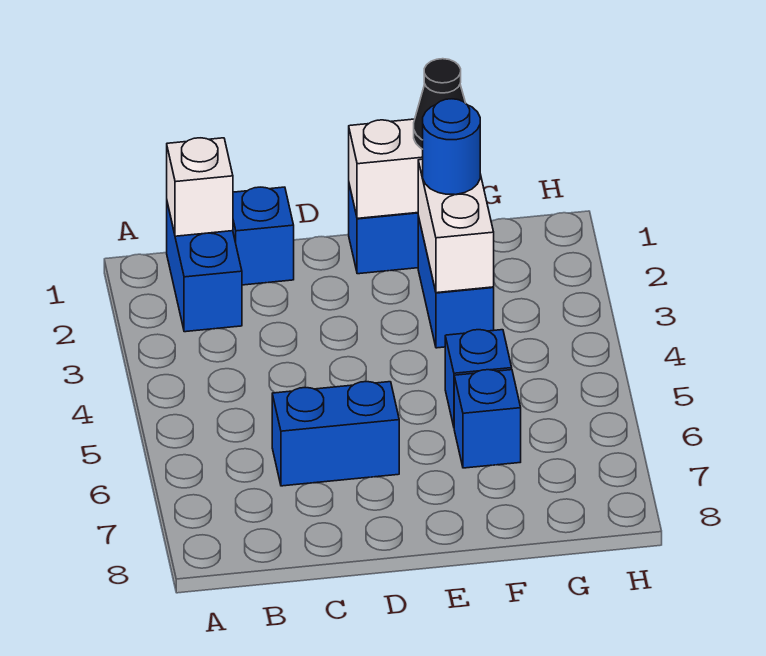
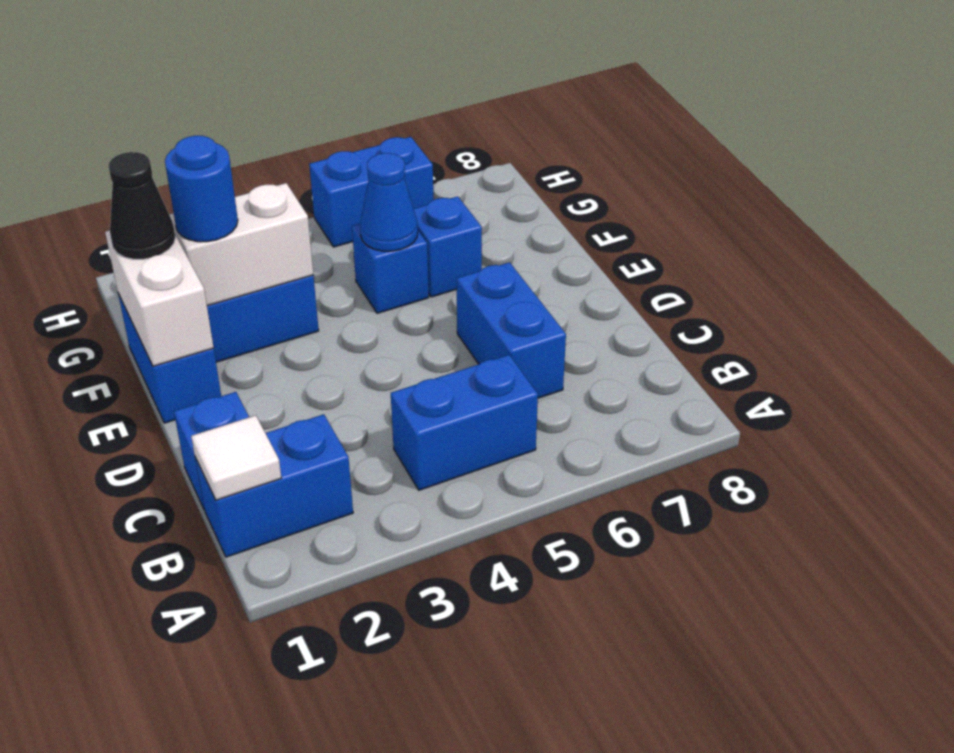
white brick B1 level 2 -> white tile B1 level 2
none -> blue brick B4:B5 level 1
none -> blue cone F5 level 2
none -> blue brick H5:H6 level 1

